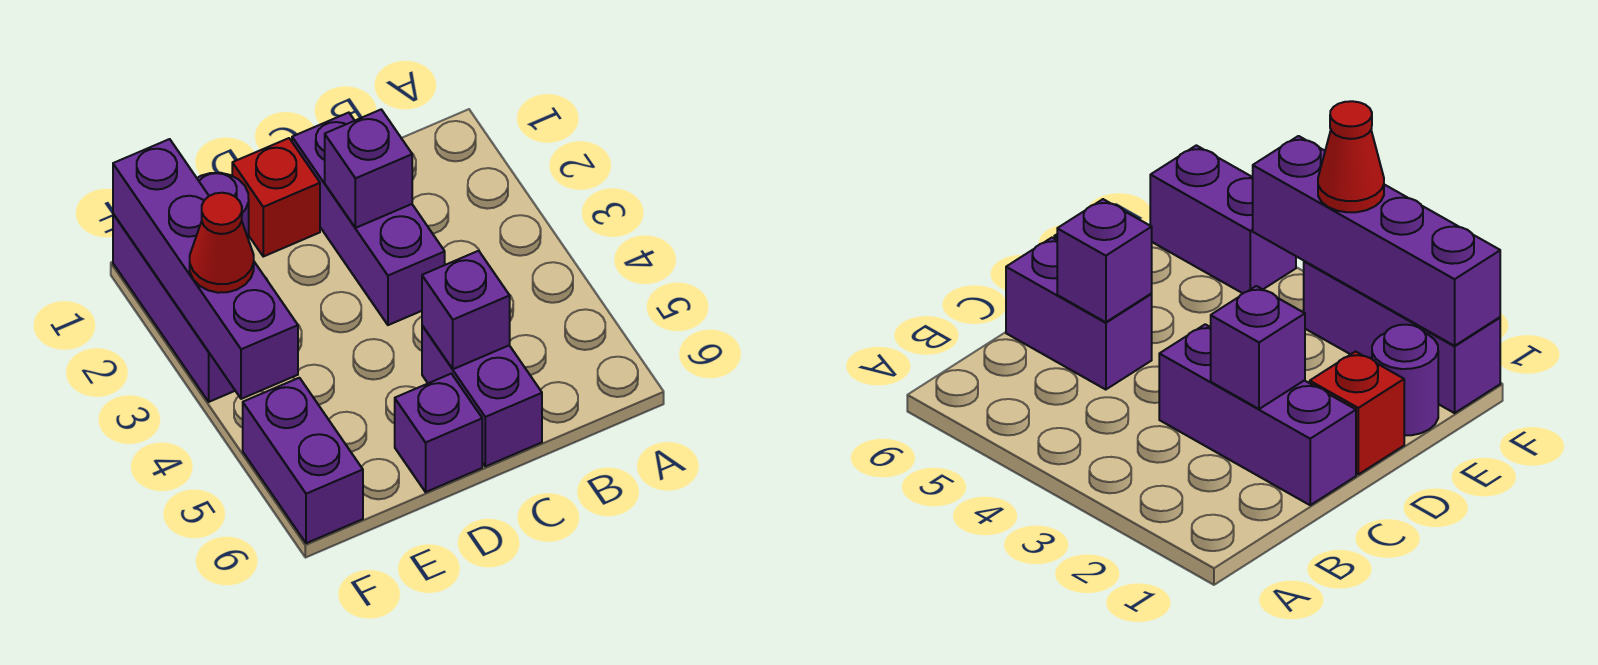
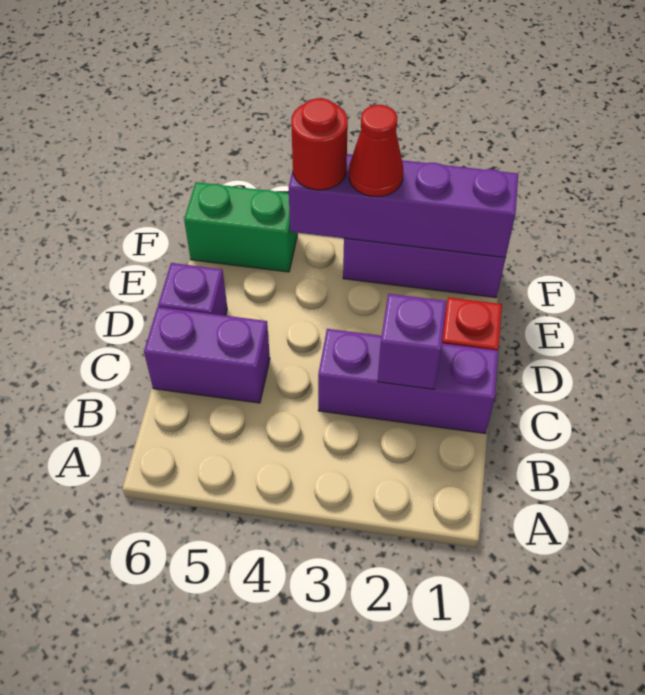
purple brick C5 level 2 -> none
purple round brick E1 level 1 -> none
none -> red round brick F4 level 3
purple brick F5:F6 level 1 -> green brick F5:F6 level 1

